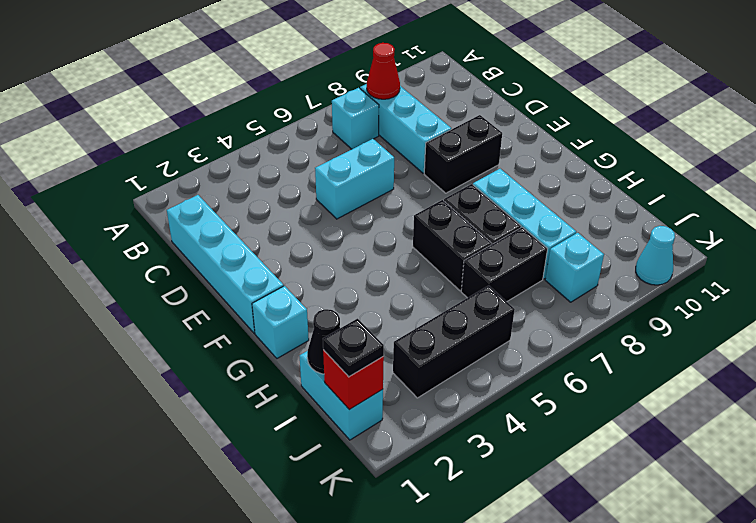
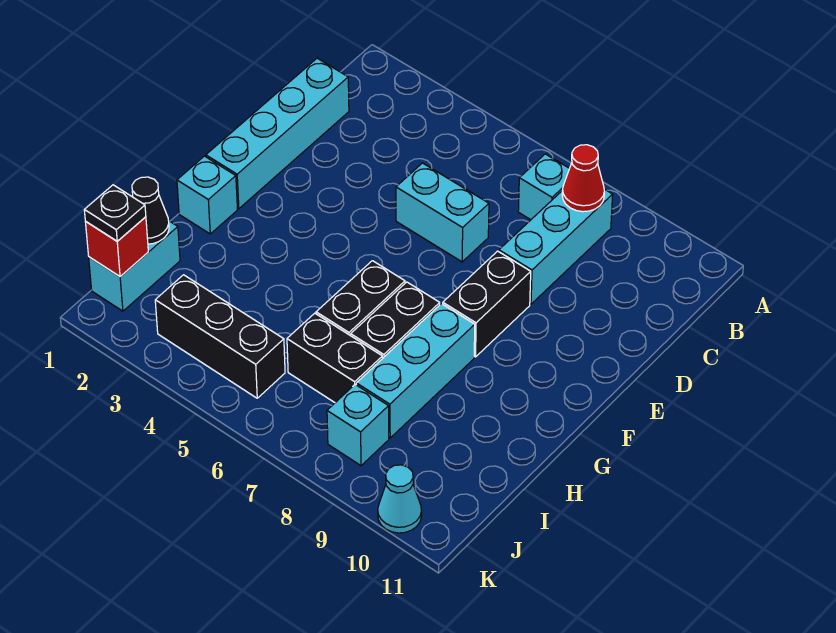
black brick E8:E9 level 1 -> black brick E8:F8 level 1

